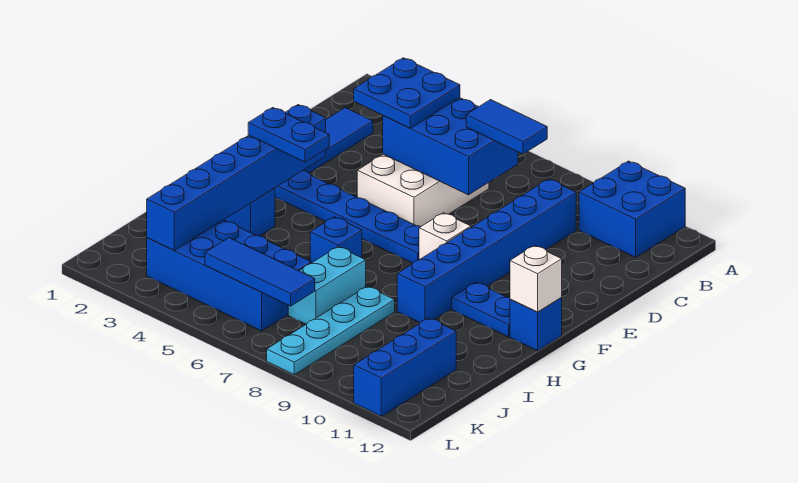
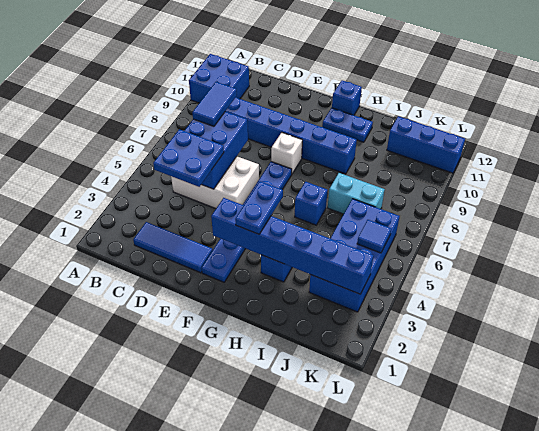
blue plate G10:G11 level 1 -> blue plate G11:H11 level 1
white brick G12 level 2 -> none
cyan plate I8:L8 level 1 -> none
blue tile K5:K7 level 2 -> blue tile K5 level 2

